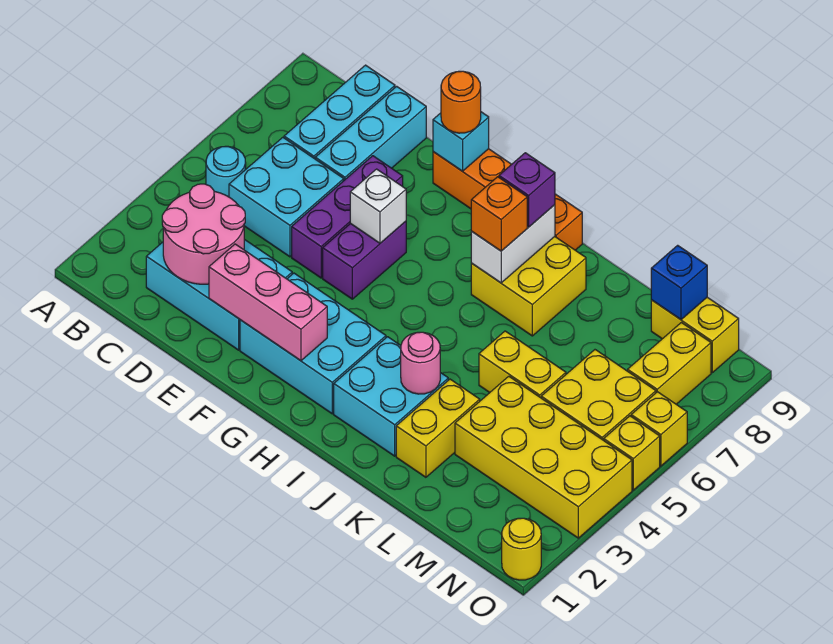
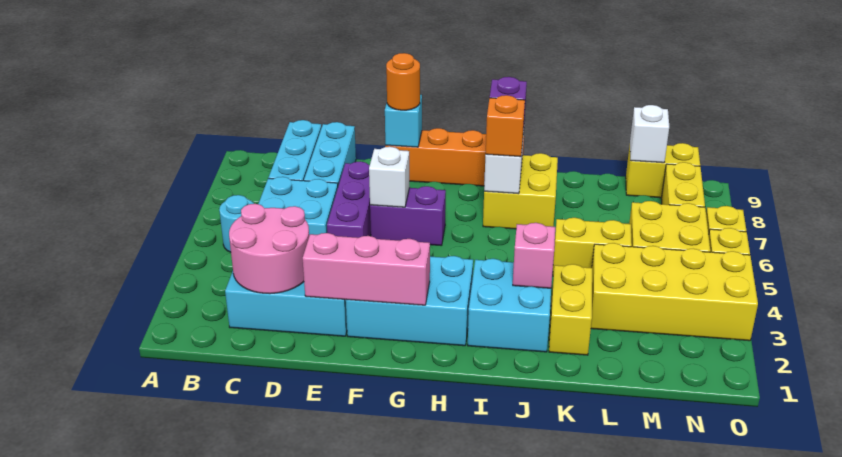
purple brick F5:F6 level 1 -> purple brick F6:G6 level 1
pink round brick J3 level 2 -> pink brick J3 level 2
blue brick M9 level 2 -> white brick M9 level 2
yellow round brick O1 level 1 -> none

